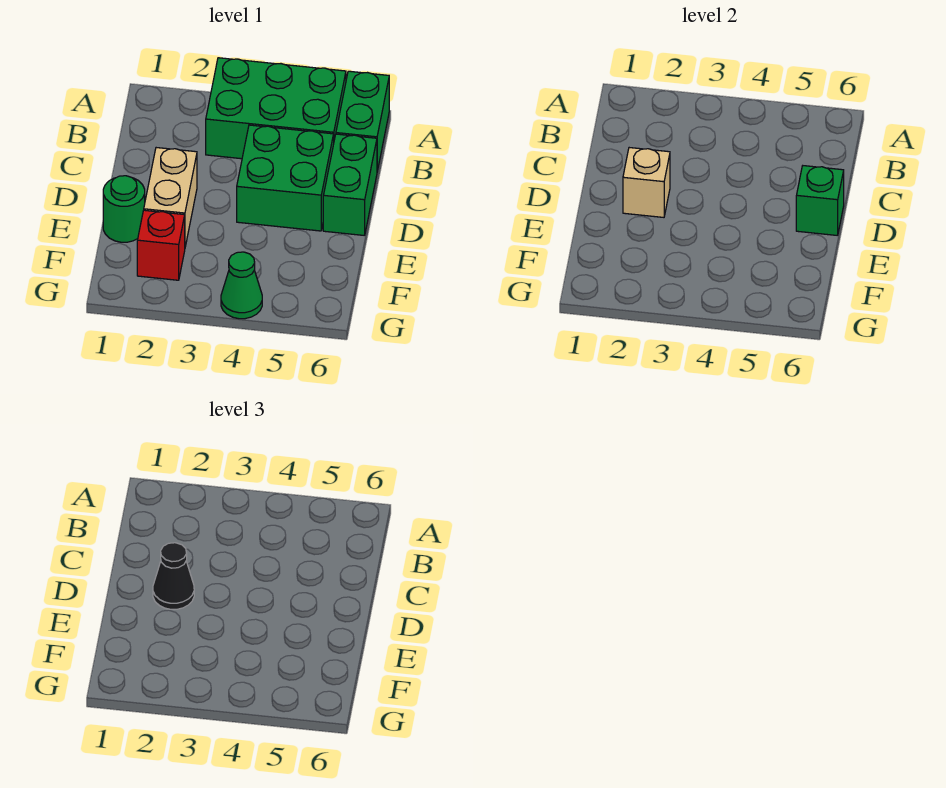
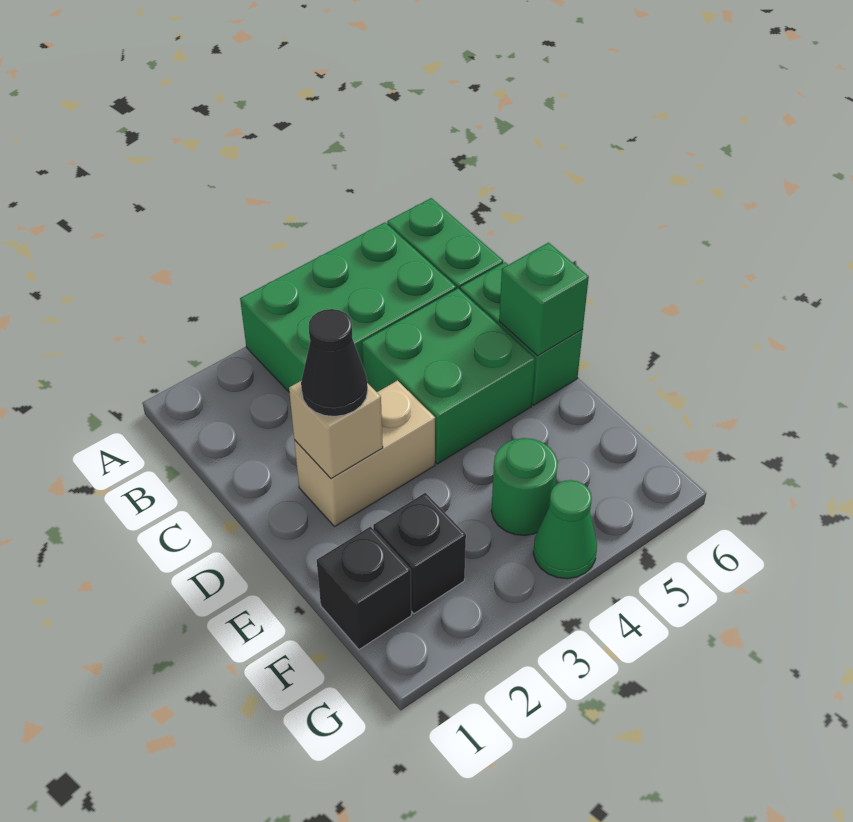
tan brick D2:E2 level 1 -> tan brick D2:D3 level 1
green round brick E1 level 1 -> green round brick F4 level 1
none -> black brick F1 level 1
red brick F2 level 1 -> black brick F2 level 1

